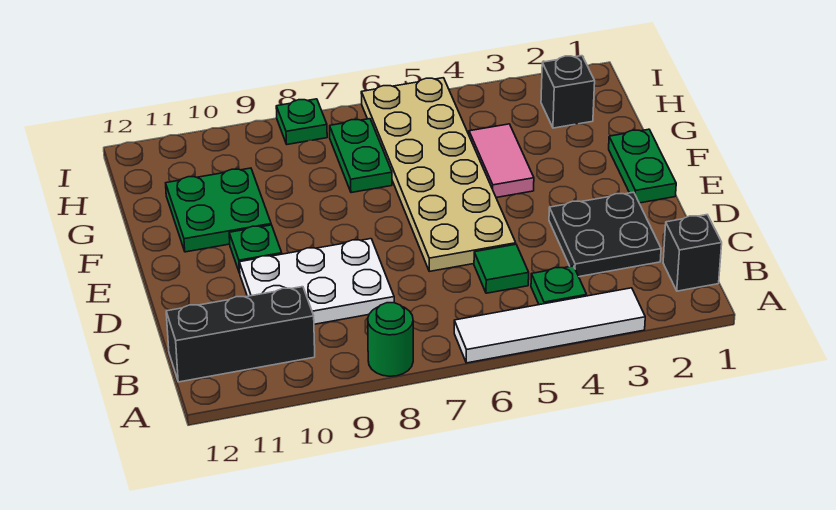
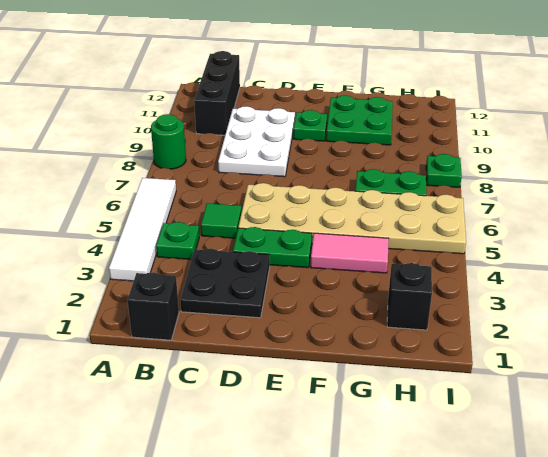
green plate E1:F1 level 1 -> green plate D4:E4 level 1

